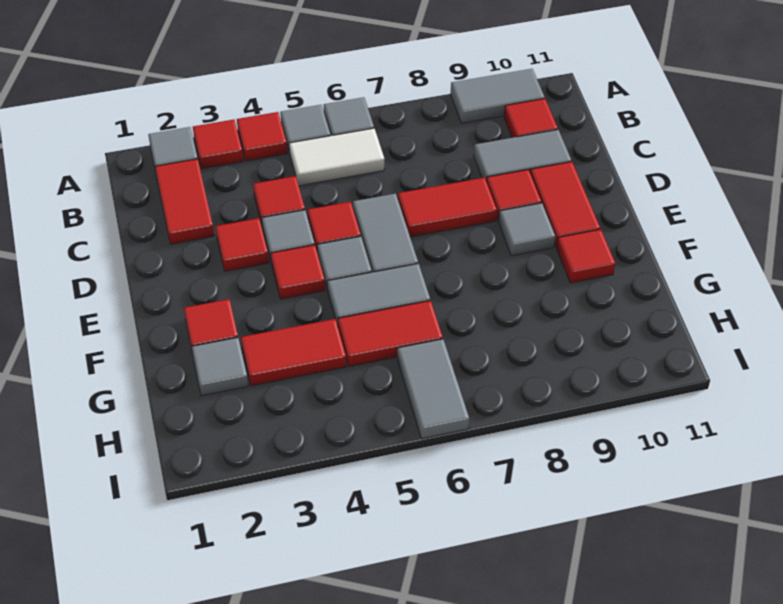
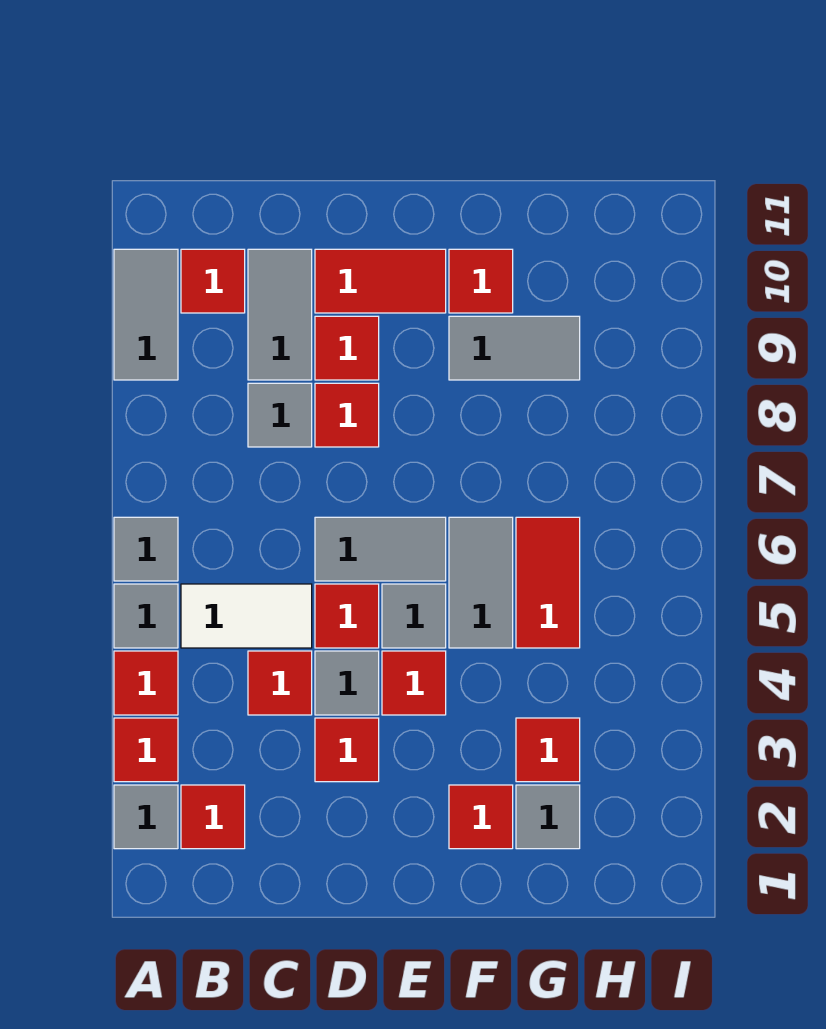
red tile B2:C2 level 1 -> red tile B2 level 1
white tile B5:B6 level 1 -> white tile B5:C5 level 1
red tile D7:D8 level 1 -> red tile D8 level 1
grey tile E9 level 1 -> grey tile C8 level 1
red tile G3:G4 level 1 -> red tile G3 level 1
grey tile H6:I6 level 1 -> grey tile F9:G9 level 1

